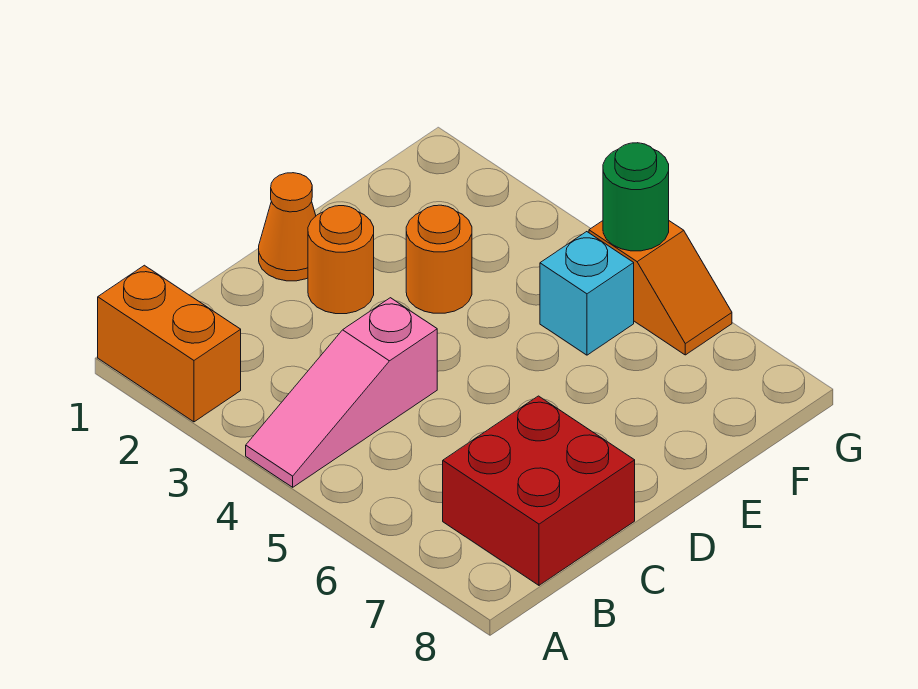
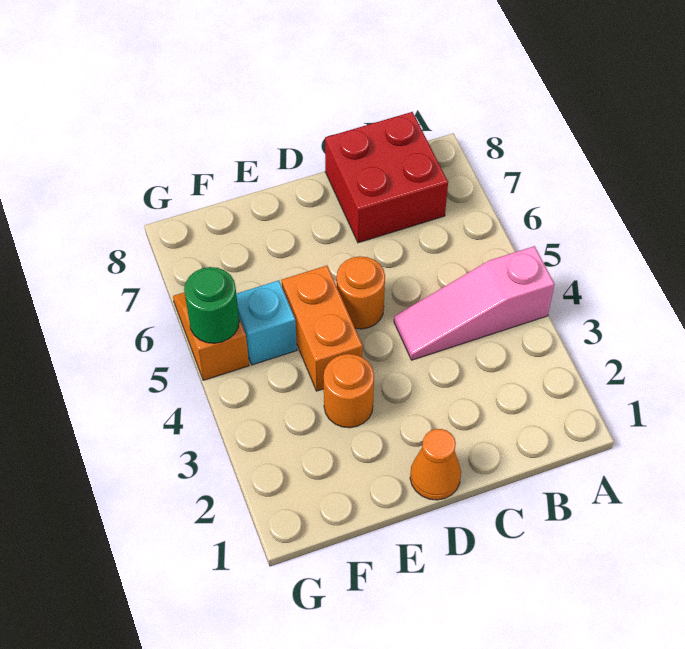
orange brick A1:A2 level 1 -> orange brick E4:E5 level 1
pink slope A4:C4 level 1 top C -> pink slope A4:C4 level 1 top A
orange round brick D2 level 1 -> orange round brick D5 level 1

